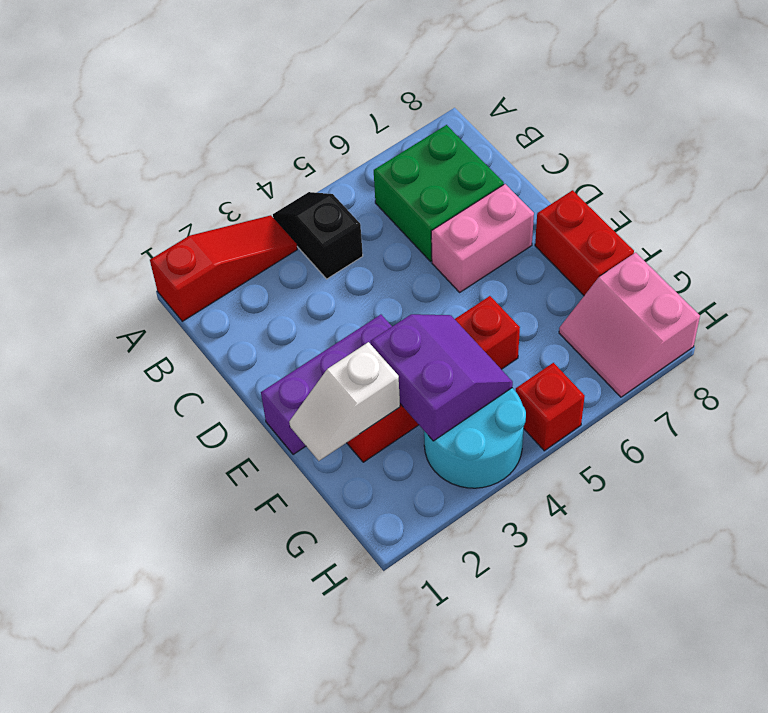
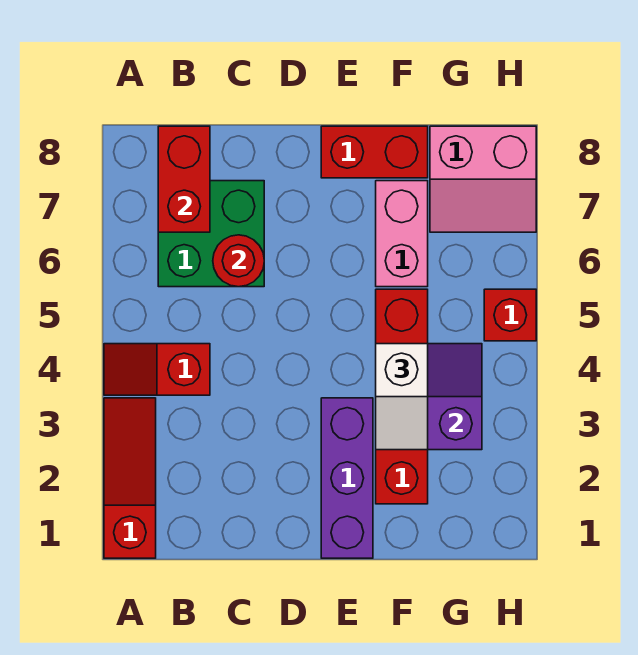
black slope A4:B4 level 1 top B -> red slope A4:B4 level 1 top B
none -> red brick B7:B8 level 2
none -> red round brick C6 level 2
pink brick D6:D7 level 1 -> pink brick F6:F7 level 1
white slope F1:F2 level 2 top 2 -> white slope F3:F4 level 3 top 4
cyan round brick G3:H4 level 1 -> none

